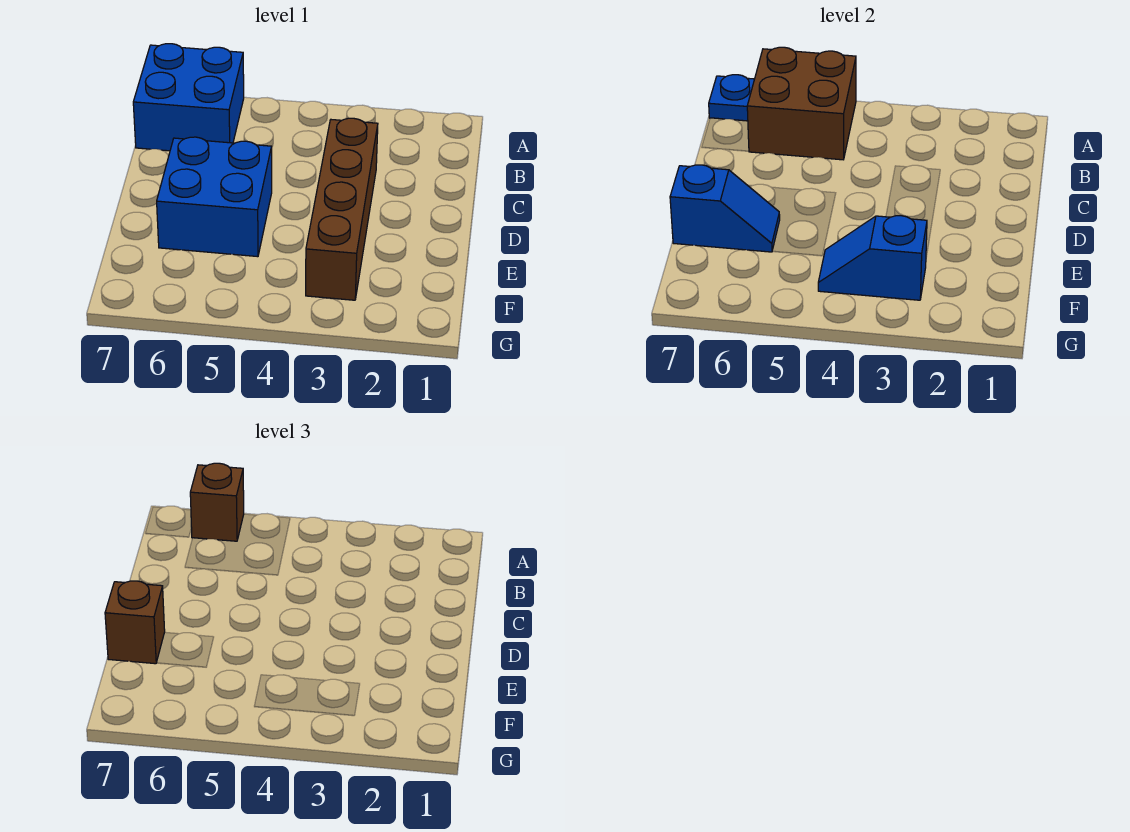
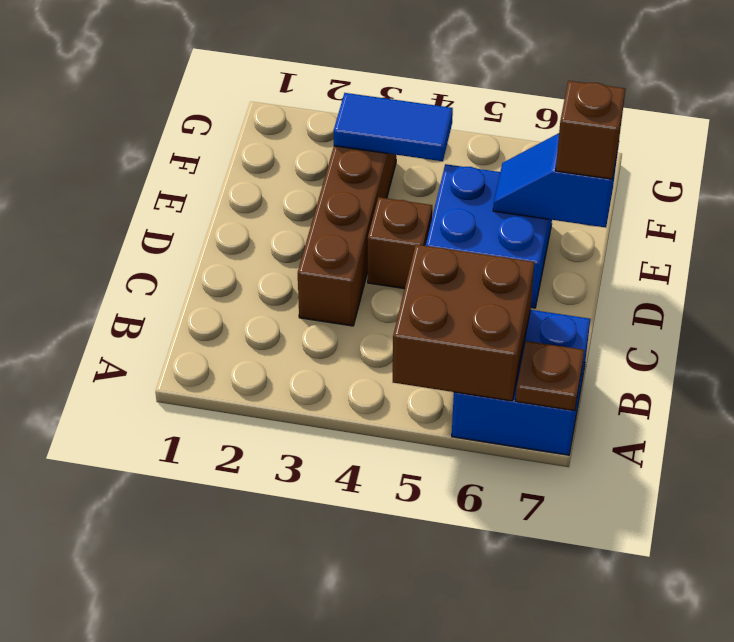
brown brick A6 level 3 -> brown brick D4 level 1
blue plate A7 level 2 -> brown plate A7 level 2
blue slope F3:F4 level 2 top 3 -> blue tile F3:F4 level 2

